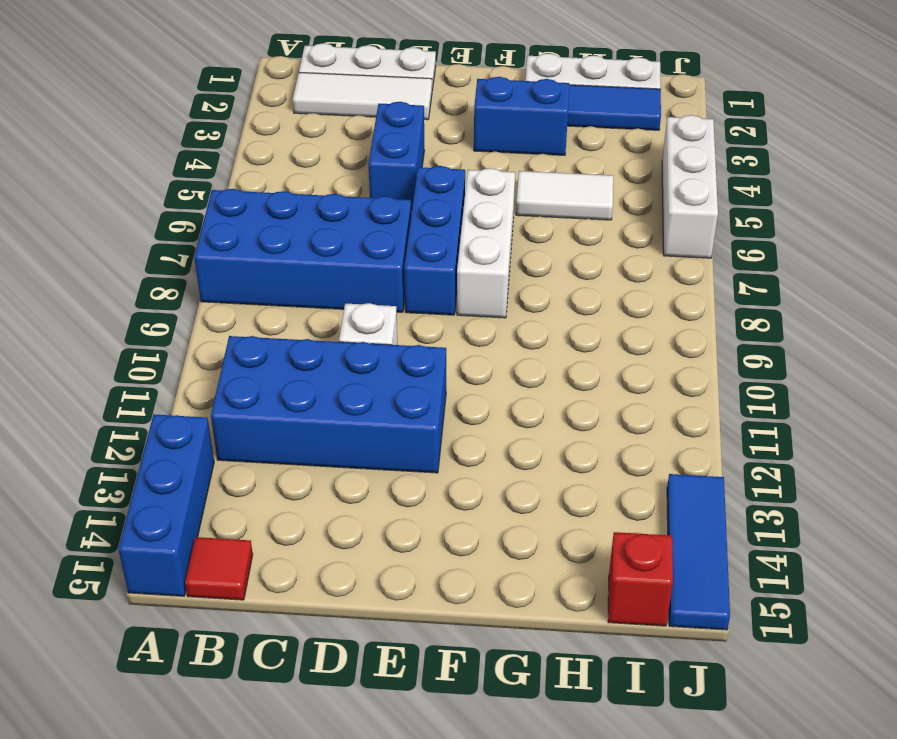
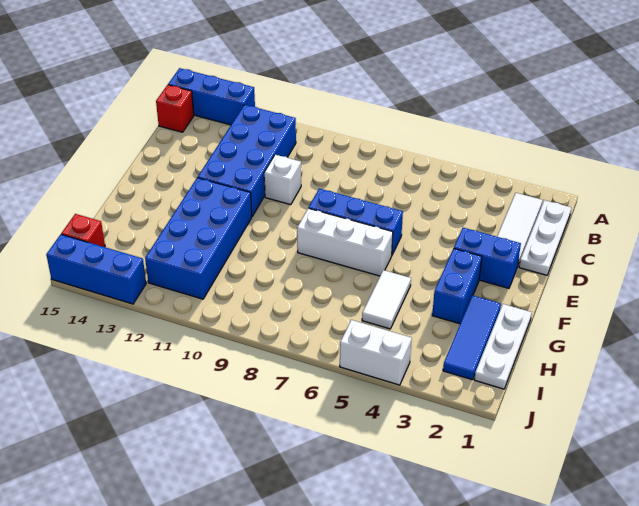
blue brick A7:D8 level 1 -> blue brick F11:I12 level 1
red tile B15 level 1 -> red brick B15 level 1
blue brick D4:D5 level 1 -> blue brick E2:E3 level 1
white brick J4:J6 level 1 -> white brick J4:J5 level 1
blue tile J13:J15 level 1 -> blue brick J13:J15 level 1

